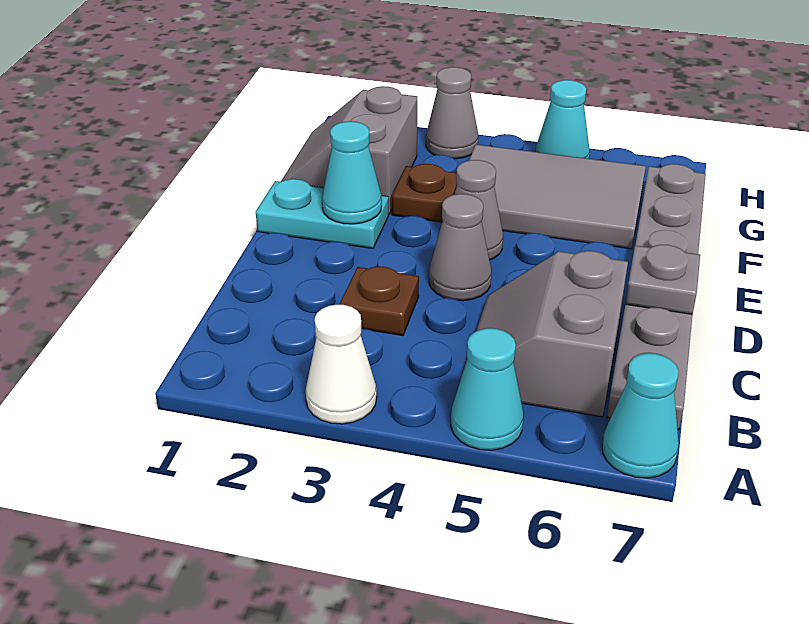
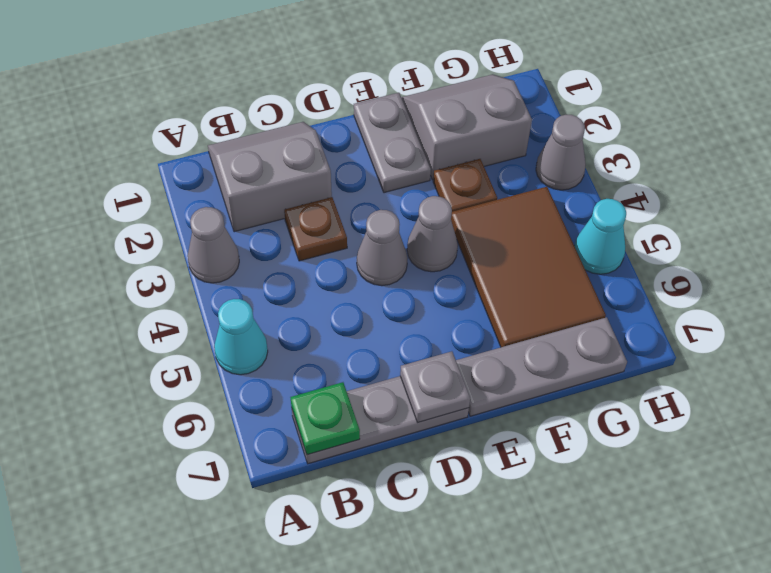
white cone A3 level 1 -> grey cone A3 level 1
cyan cone A7 level 1 -> none
grey slope B5:C6 level 1 top 6 -> grey slope B1:C2 level 1 top 2
none -> green plate B7 level 2
cyan plate E1:E2 level 1 -> grey plate E1:E2 level 1
cyan cone E2 level 2 -> none
grey tile F4:G6 level 1 -> brown tile F4:G6 level 1

